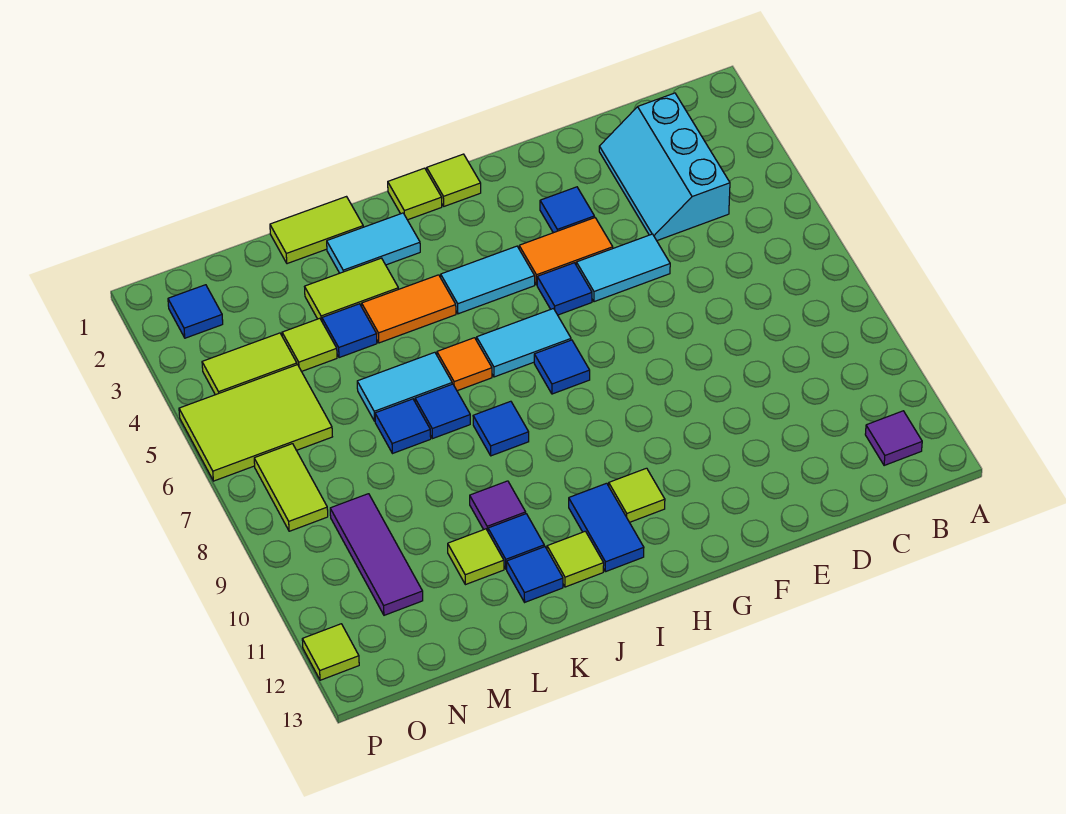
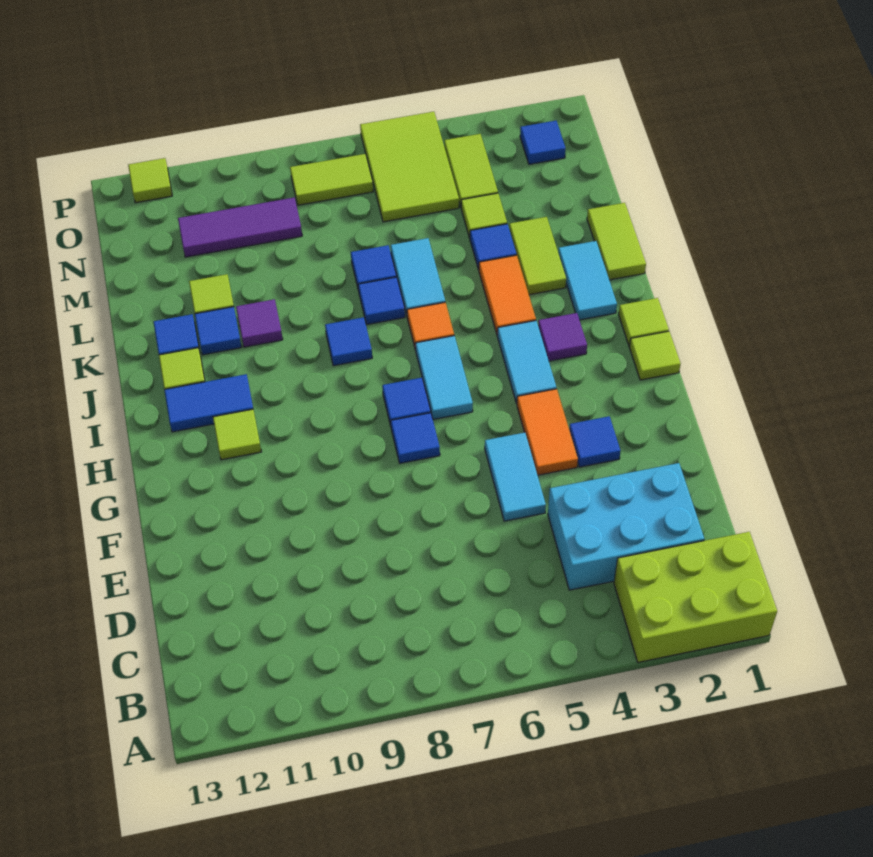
none -> lime brick A1:B3 level 1
purple tile B12 level 1 -> purple tile I3 level 1
cyan slope C2:D4 level 1 top C -> cyan brick C2:D4 level 1
blue tile G5 level 1 -> blue tile G7 level 1

